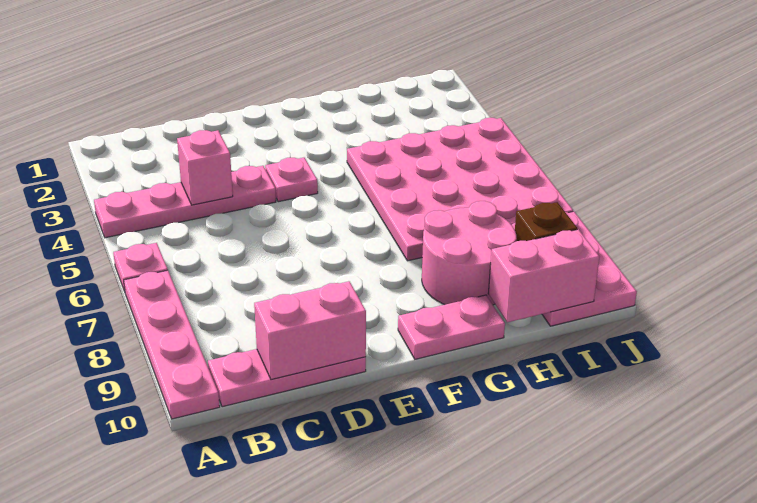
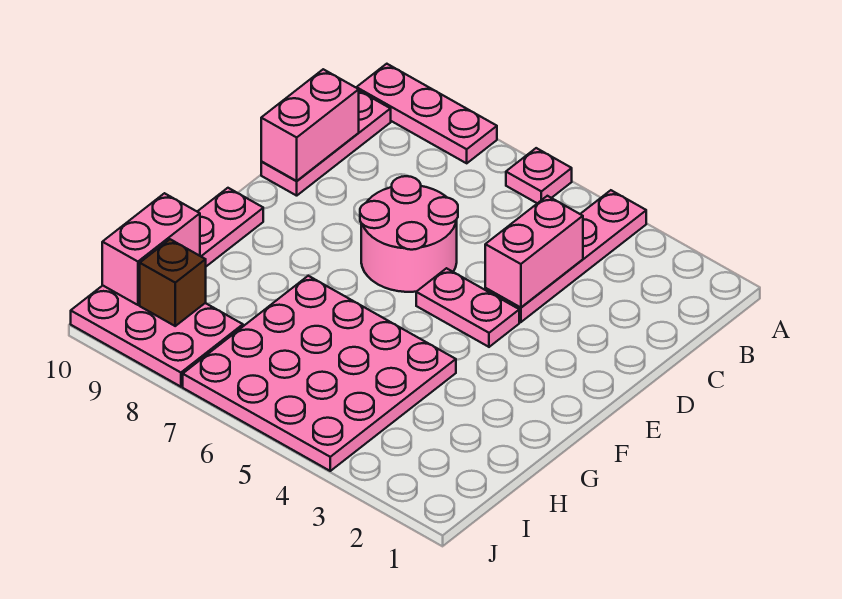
pink plate A7:A10 level 1 -> pink plate A8:A10 level 1
pink brick C4 level 2 -> pink brick C4:D4 level 2
pink plate E4 level 1 -> pink plate E4:E5 level 1
pink round brick G8:H9 level 1 -> pink round brick D6:E7 level 1

